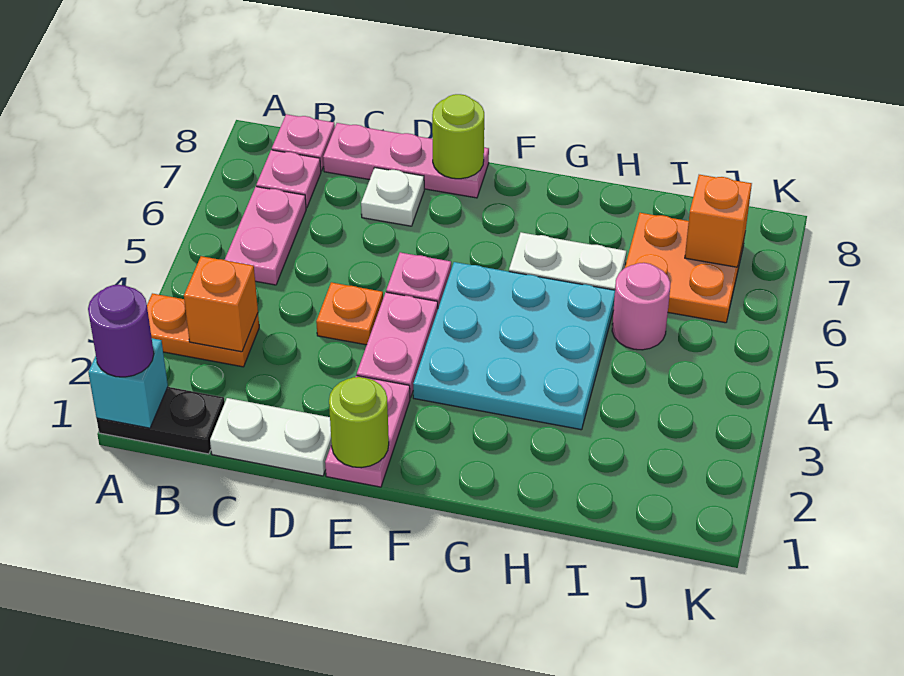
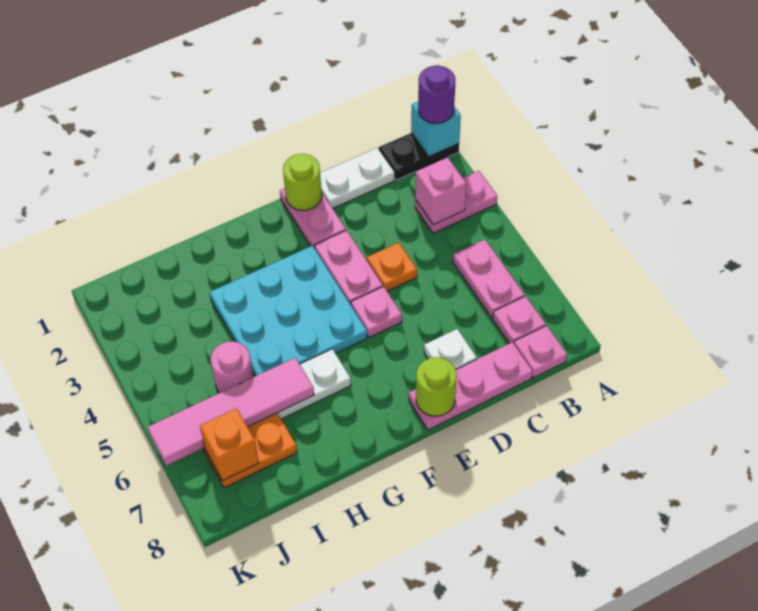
orange plate A3:B3 level 1 -> pink plate A3:B3 level 1
orange brick B3 level 2 -> pink brick B3 level 2
none -> pink tile H6:K6 level 2

